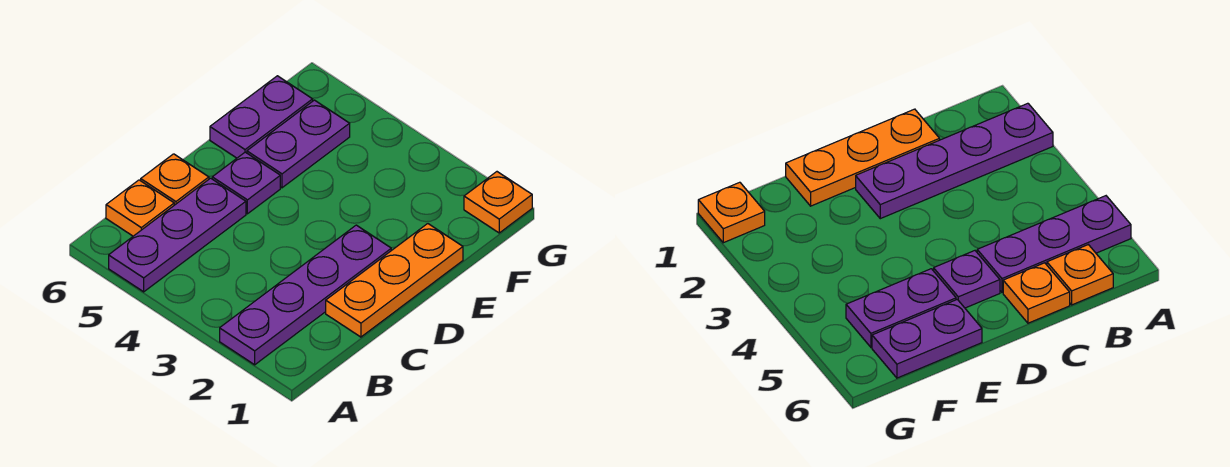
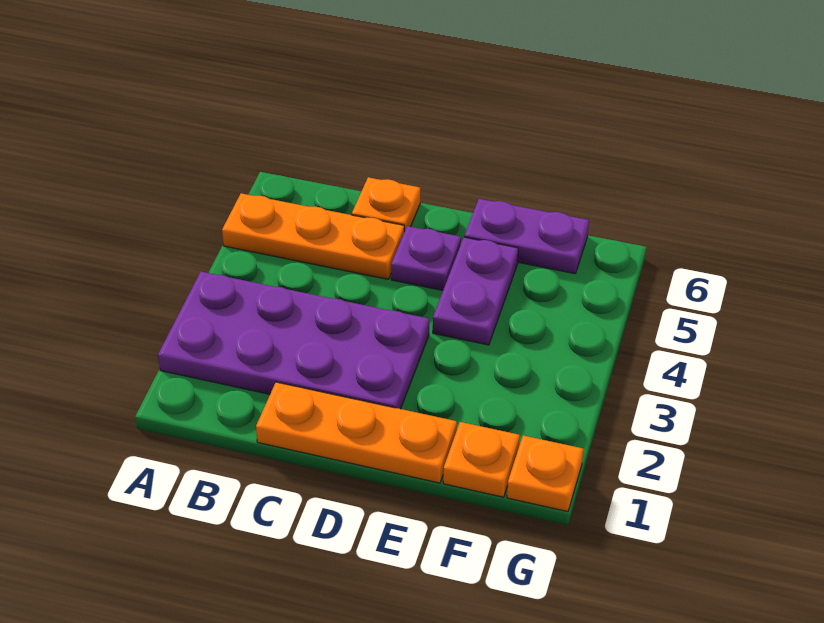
purple plate A2:D2 level 1 -> purple plate A2:D3 level 1
purple plate A5:C5 level 1 -> orange plate A5:C5 level 1
orange plate B6 level 1 -> orange plate F1 level 1
purple plate E5:F5 level 1 -> purple plate E4:E5 level 1

